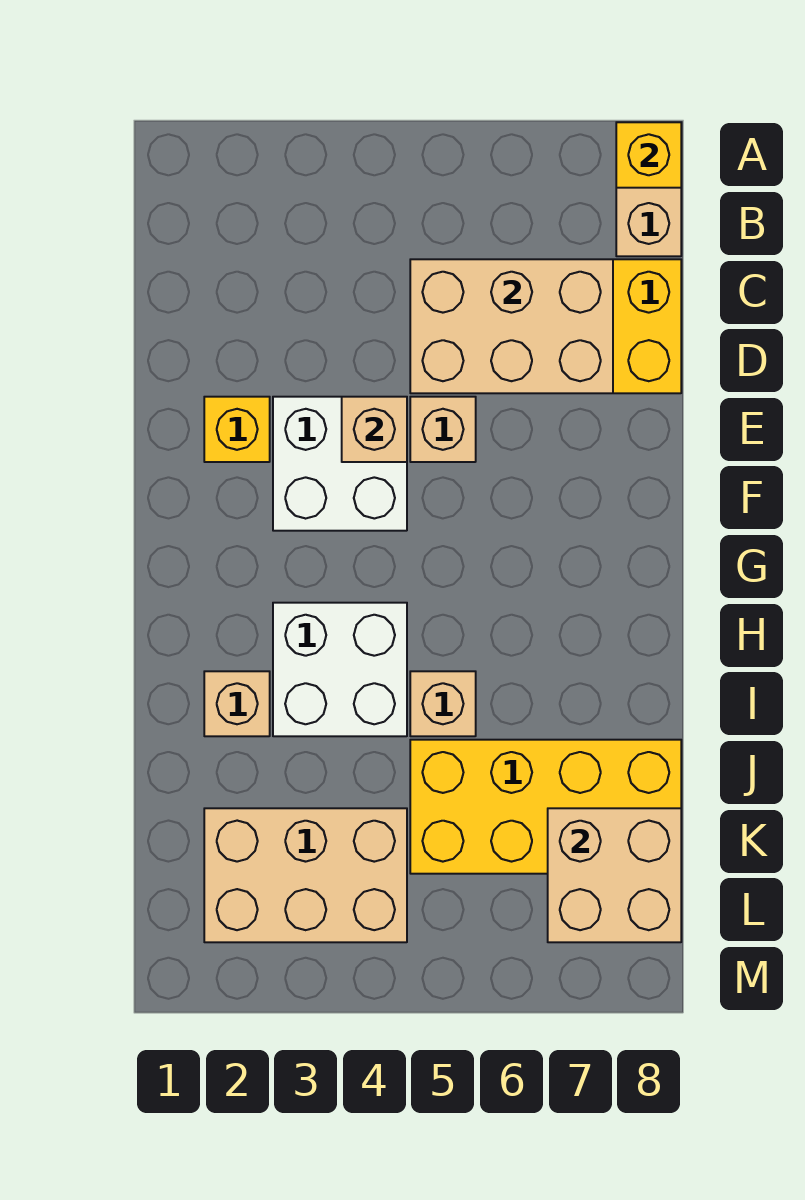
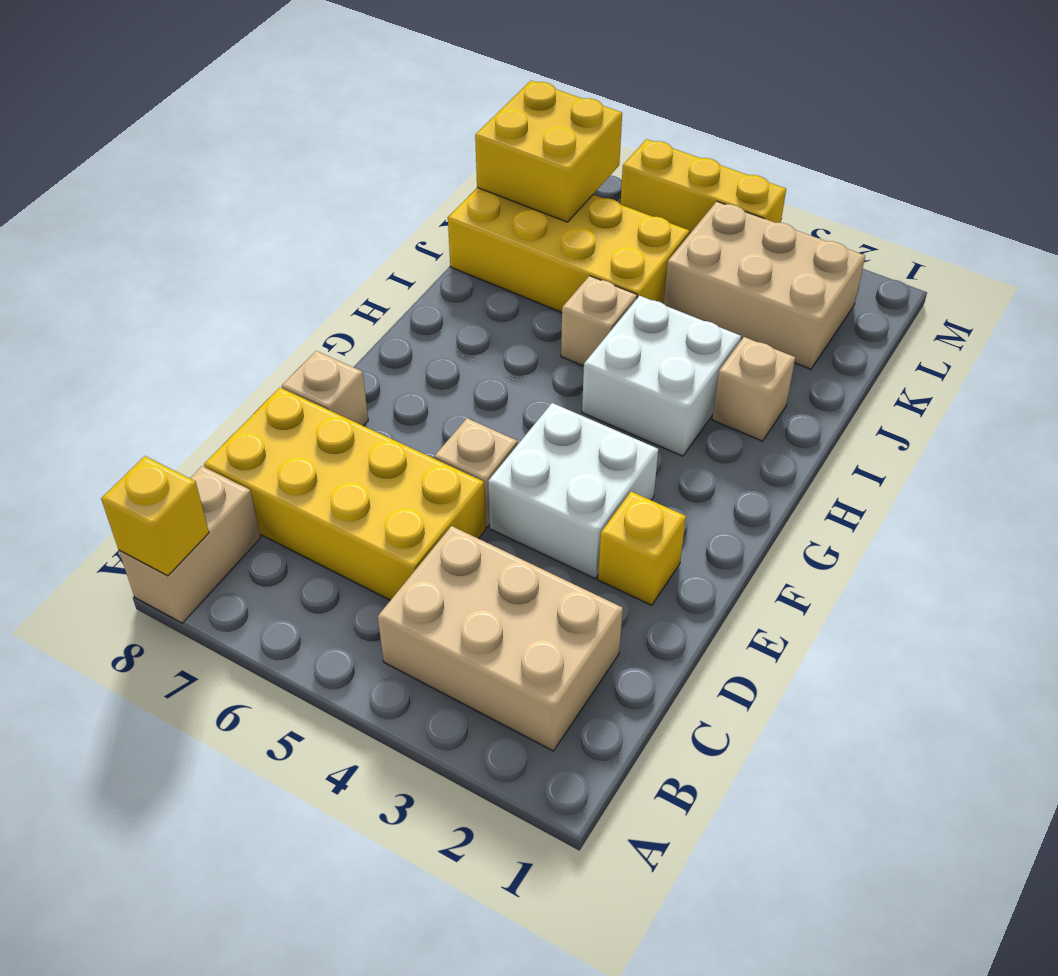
tan brick C5:D7 level 2 -> tan brick B2:C4 level 1
tan brick E4 level 2 -> tan brick E8 level 1
tan brick K7:L8 level 2 -> yellow brick K7:L8 level 2
none -> yellow brick M4:M6 level 1

